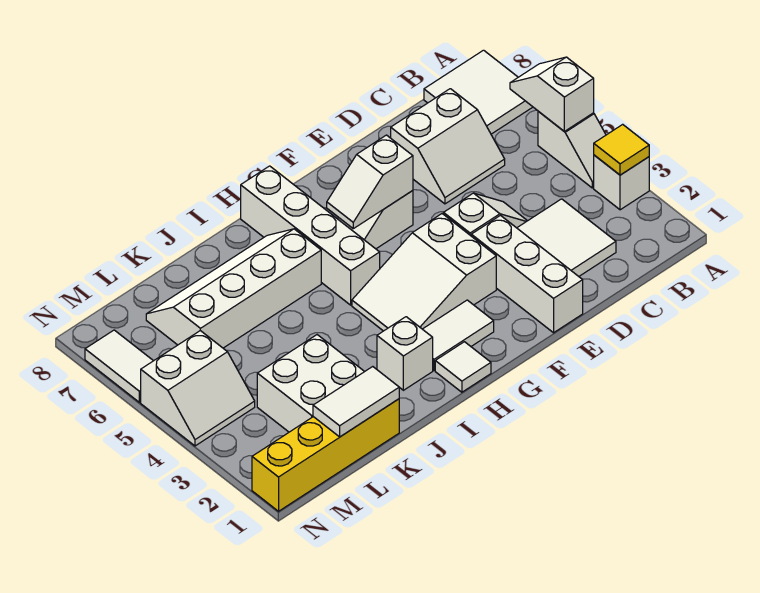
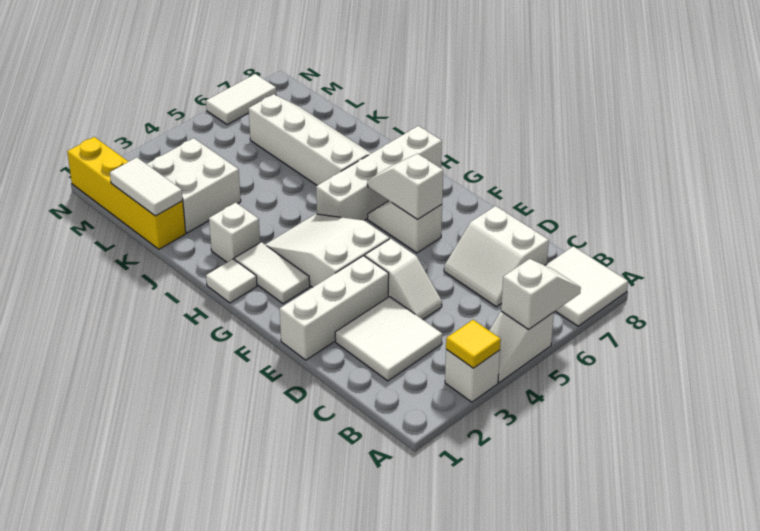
white slope M4:N5 level 1 top 5 -> none

